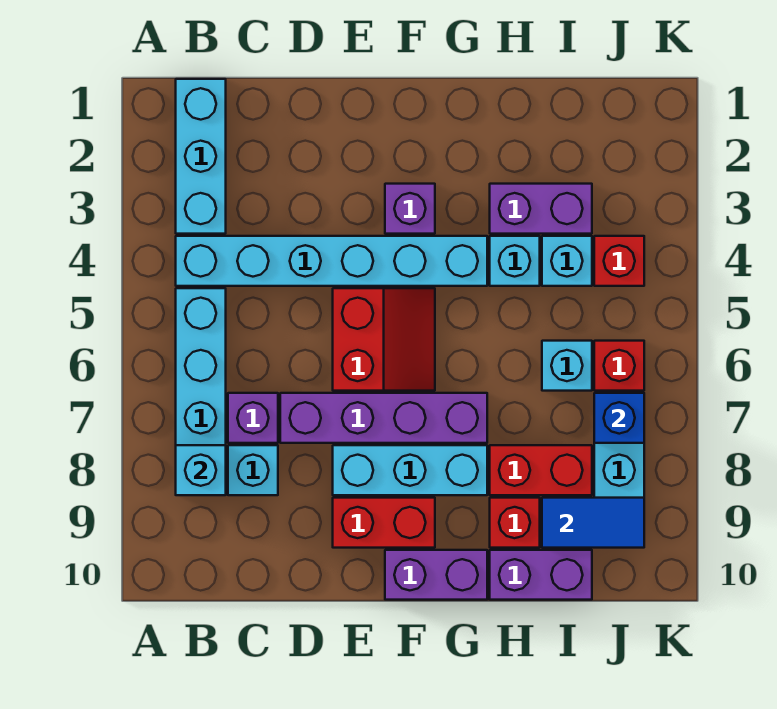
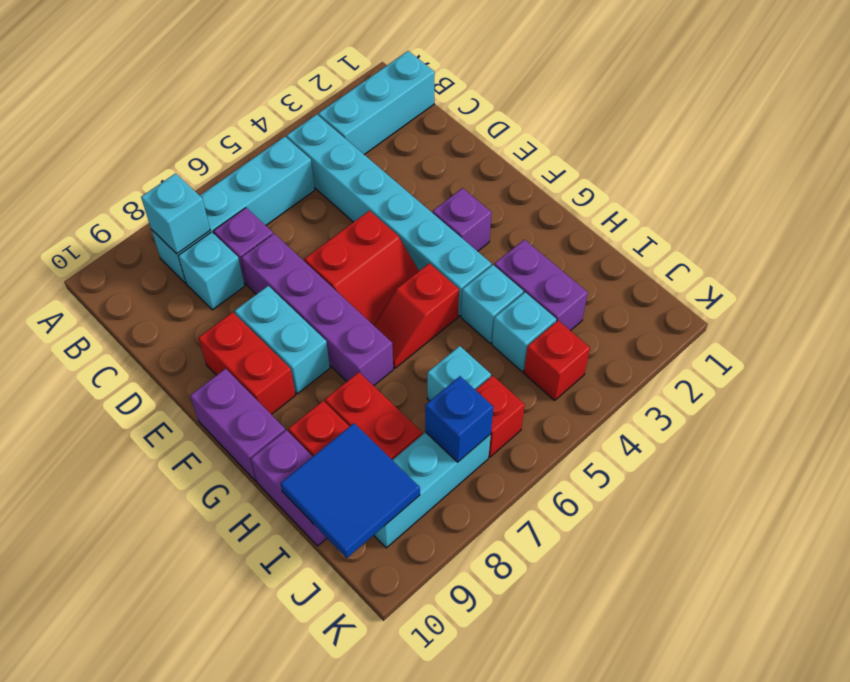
cyan brick E8:G8 level 1 -> cyan brick E8:F8 level 1
none -> red slope G5:G6 level 1 top 5
blue tile I9:J9 level 2 -> blue tile I9:J10 level 2

